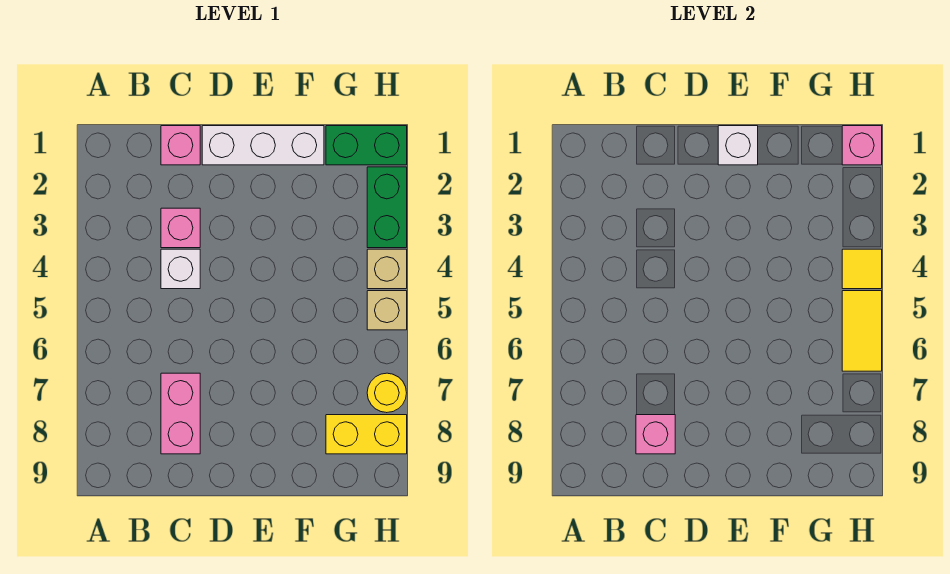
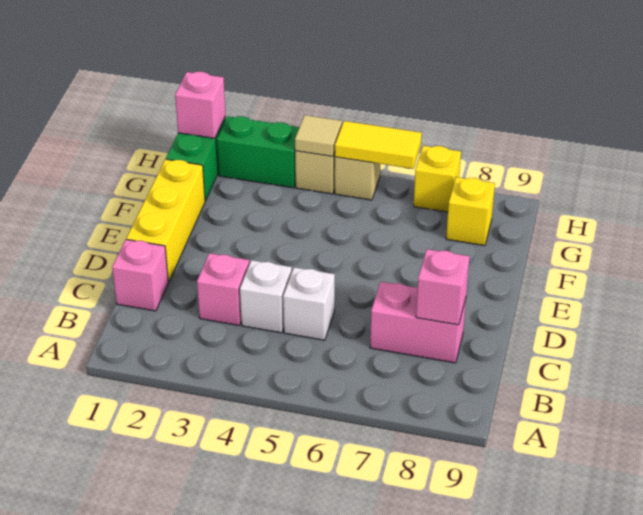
white brick D1:F1 level 1 -> yellow brick D1:F1 level 1
white brick E1 level 2 -> white brick C5 level 1
yellow brick G8:H8 level 1 -> yellow brick G8 level 1
yellow tile H4 level 2 -> tan tile H4 level 2
yellow round brick H7 level 1 -> yellow brick H7 level 1

